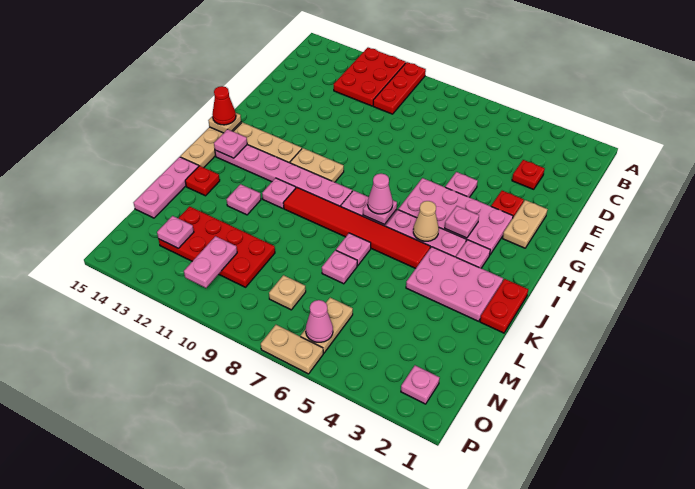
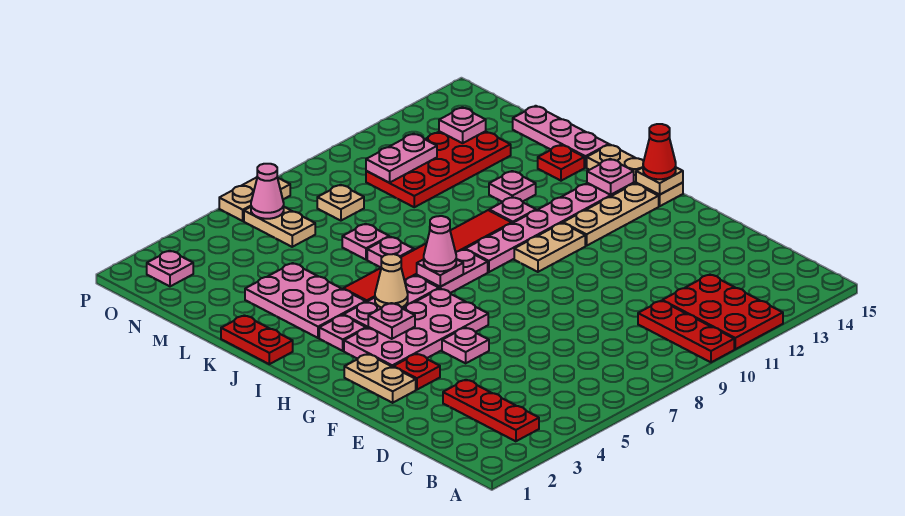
red plate D3 level 1 -> red plate B3:D3 level 1
pink plate J2:K4 level 1 -> pink plate J3:L4 level 1
pink plate N11:O11 level 2 -> pink plate N10:N11 level 2

